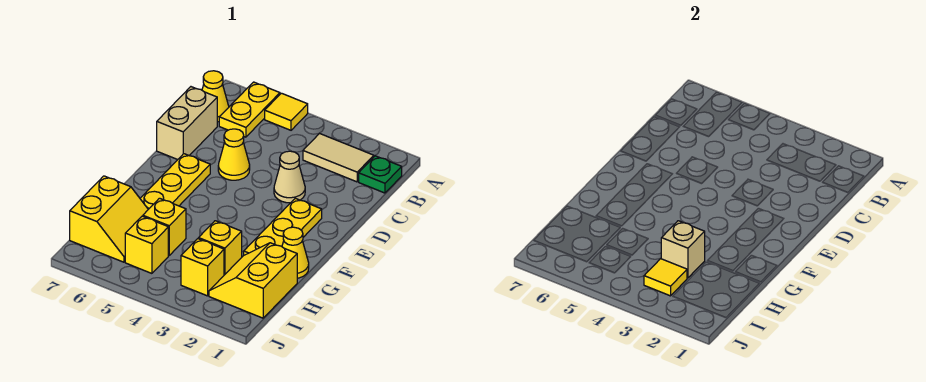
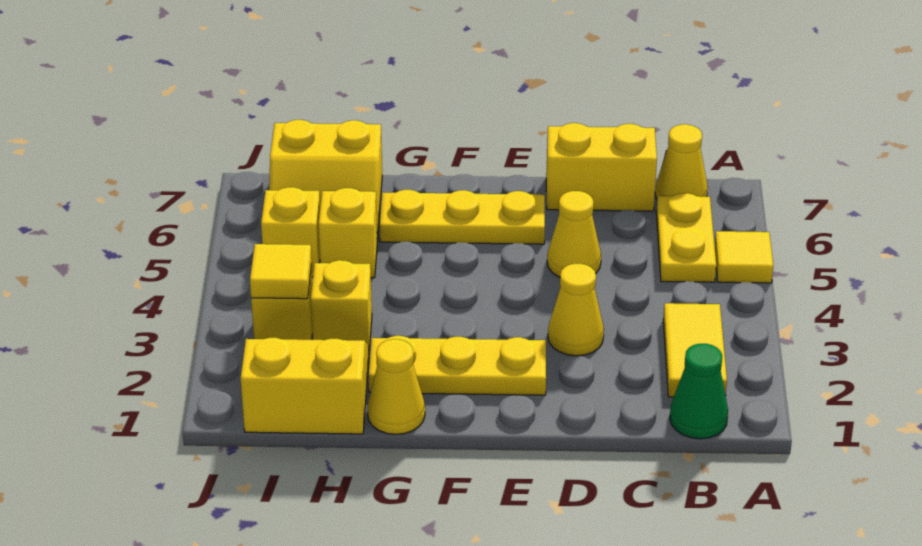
yellow plate A6:B6 level 1 -> yellow plate B5:B6 level 1
green plate B1 level 1 -> green cone B1 level 1
tan tile B2:B3 level 1 -> yellow tile B2:B3 level 1
tan brick C7:D7 level 1 -> yellow brick C7:D7 level 1
tan cone D3 level 1 -> yellow cone D3 level 1
tan brick H3 level 2 -> none

